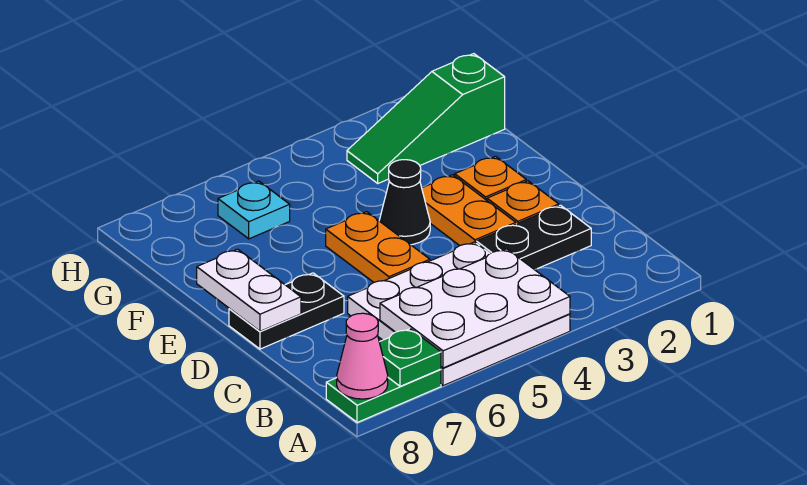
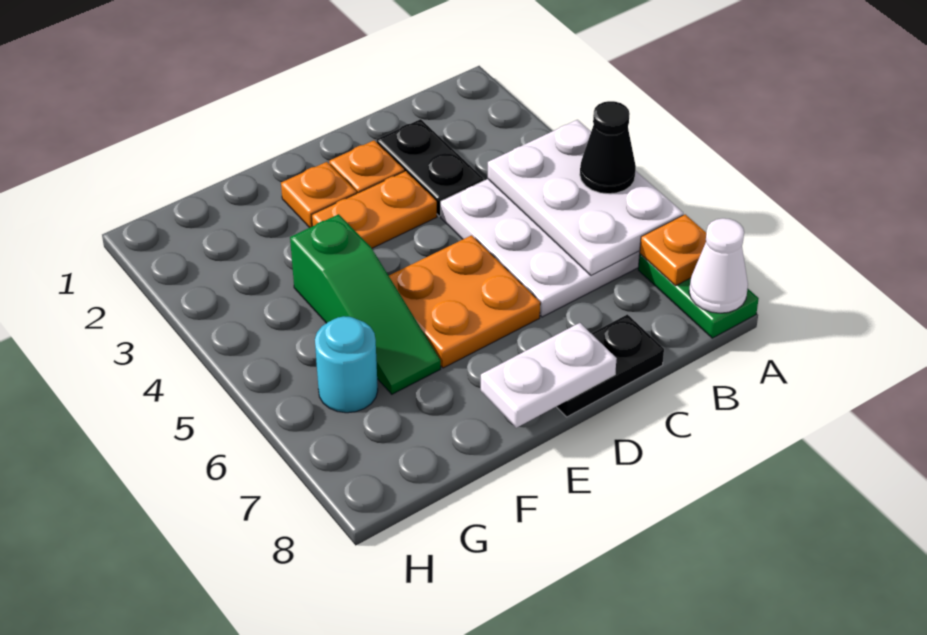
green plate A7 level 2 -> orange plate A7 level 2
pink cone A8 level 2 -> white cone A8 level 2
orange plate D5:E5 level 1 -> orange plate D5:E6 level 1
black plate D7:D8 level 1 -> black plate C8:D8 level 1
black cone E4 level 1 -> black cone A5 level 3
green slope G1:G3 level 1 top 1 -> green slope F4:F6 level 1 top 4
cyan plate G6 level 1 -> cyan round brick G6 level 1

